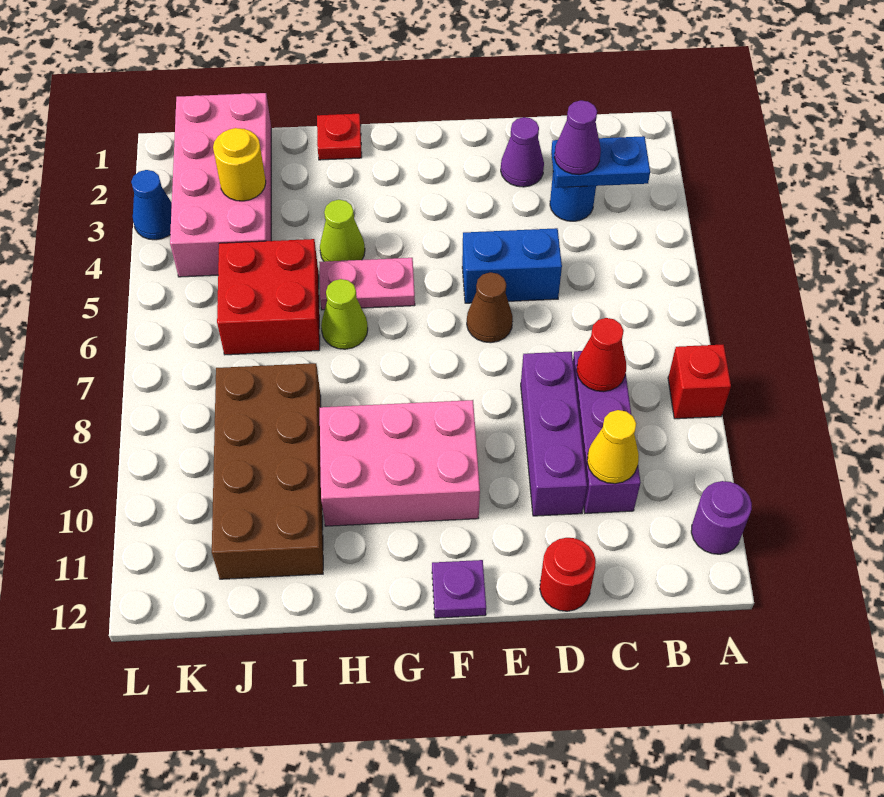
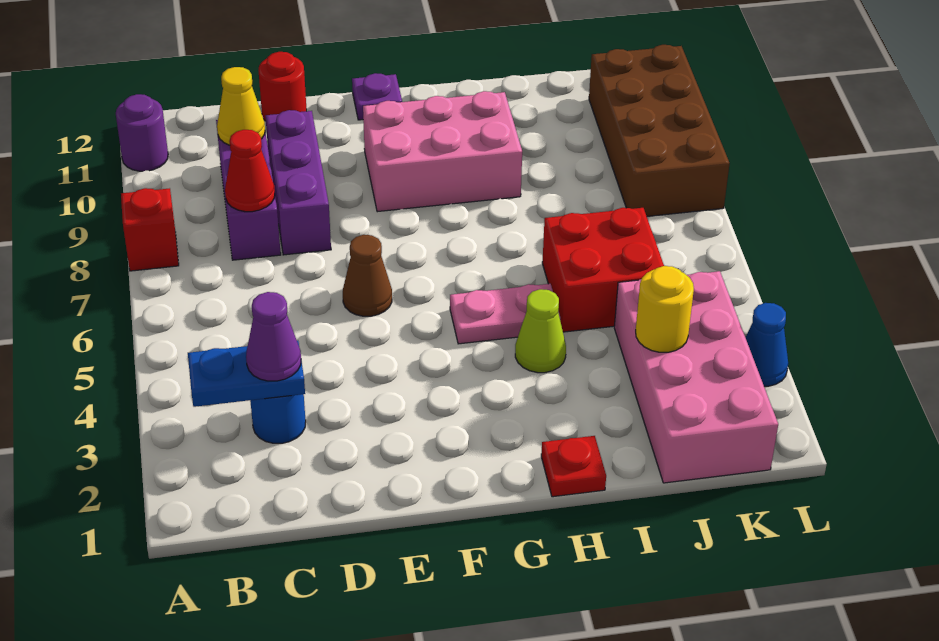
purple cone D2 level 1 -> none
blue brick D5:E5 level 1 -> none
lime cone H6 level 1 -> none
brown brick I8:J11 level 1 -> brown brick K8:L11 level 1

